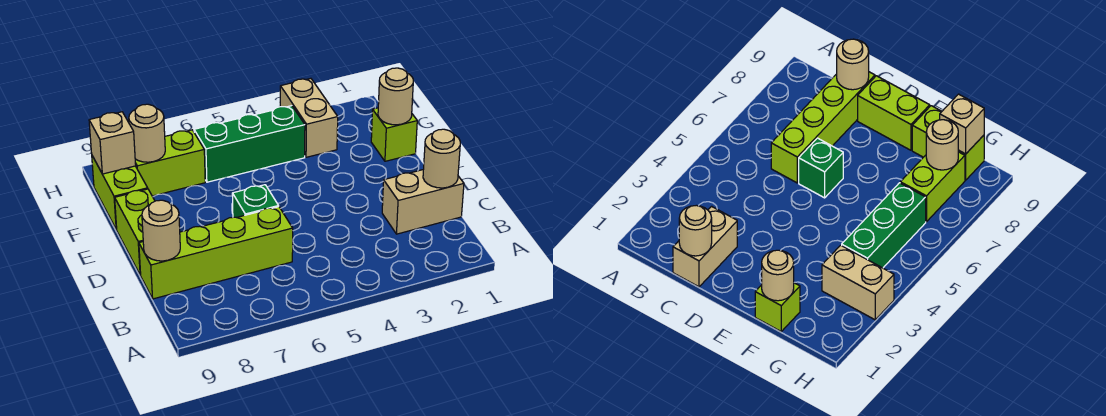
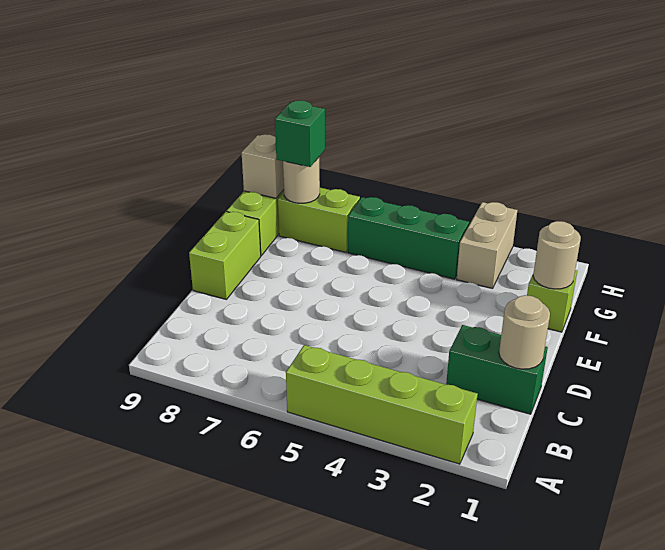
tan brick C1:C2 level 1 -> green brick C1:C2 level 1
lime brick C6:C9 level 1 -> lime brick A2:A5 level 1
tan round brick C9 level 2 -> none
green brick D6 level 1 -> green brick G8 level 3

